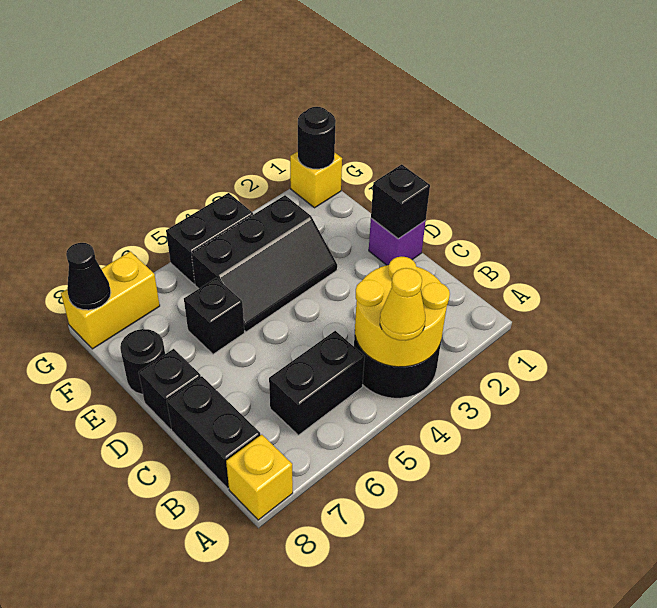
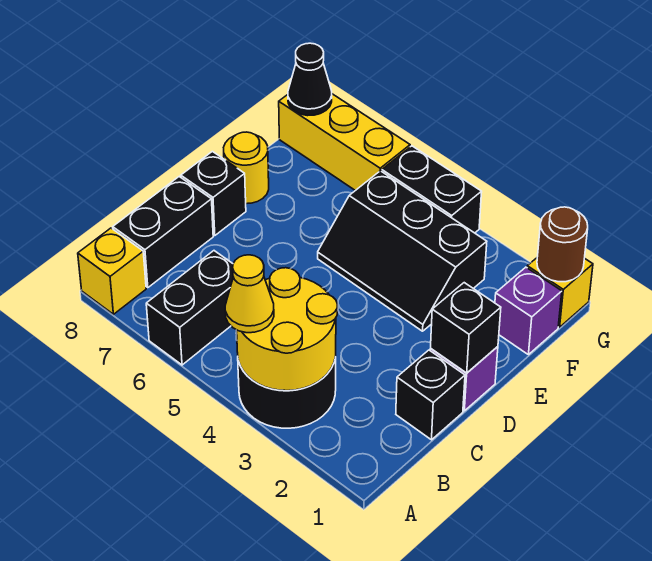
black brick B5:B6 level 1 -> black brick A6:B6 level 1
black brick E6 level 1 -> black brick C1 level 1
black round brick E8 level 1 -> yellow round brick E8 level 1
none -> purple brick F1 level 1
black round brick G1 level 2 -> brown round brick G1 level 2
yellow brick G7:G8 level 1 -> yellow brick G6:G8 level 1

